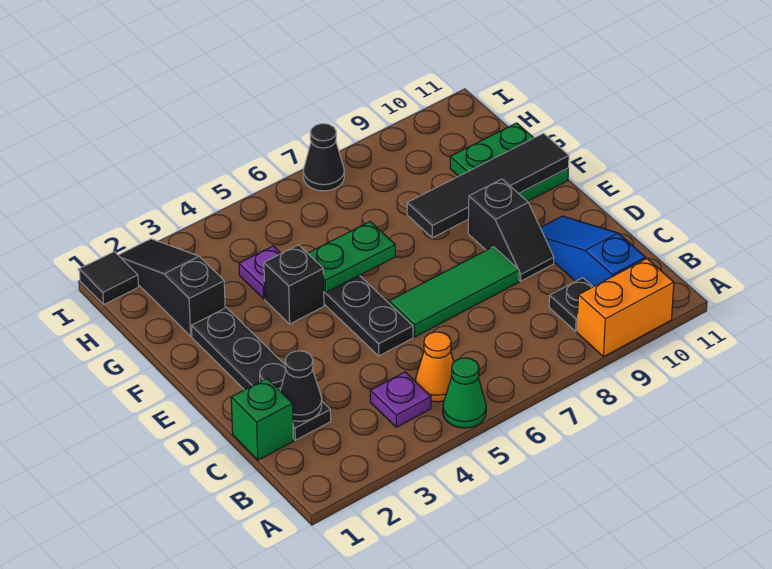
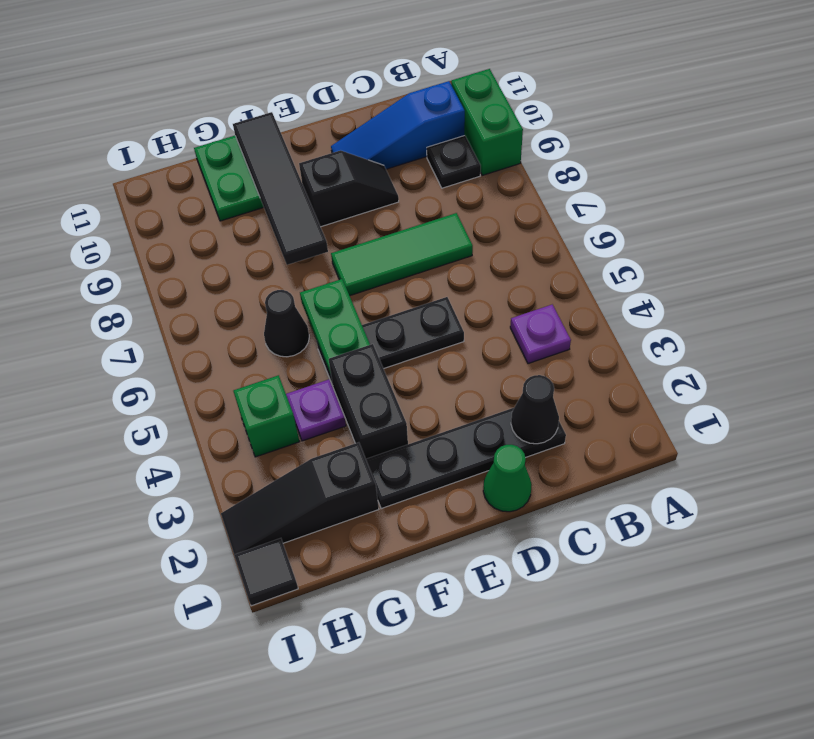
green cone A5 level 1 -> green cone D1 level 1
orange brick A9:A10 level 1 -> green brick A9:A10 level 1
orange cone B5 level 1 -> none
green brick C1 level 1 -> green brick H4 level 1
green tile D6:D8 level 1 -> green tile C7:E7 level 1
black brick F4 level 1 -> black brick F3:F4 level 1
black cone I7 level 1 -> black cone G6 level 1

